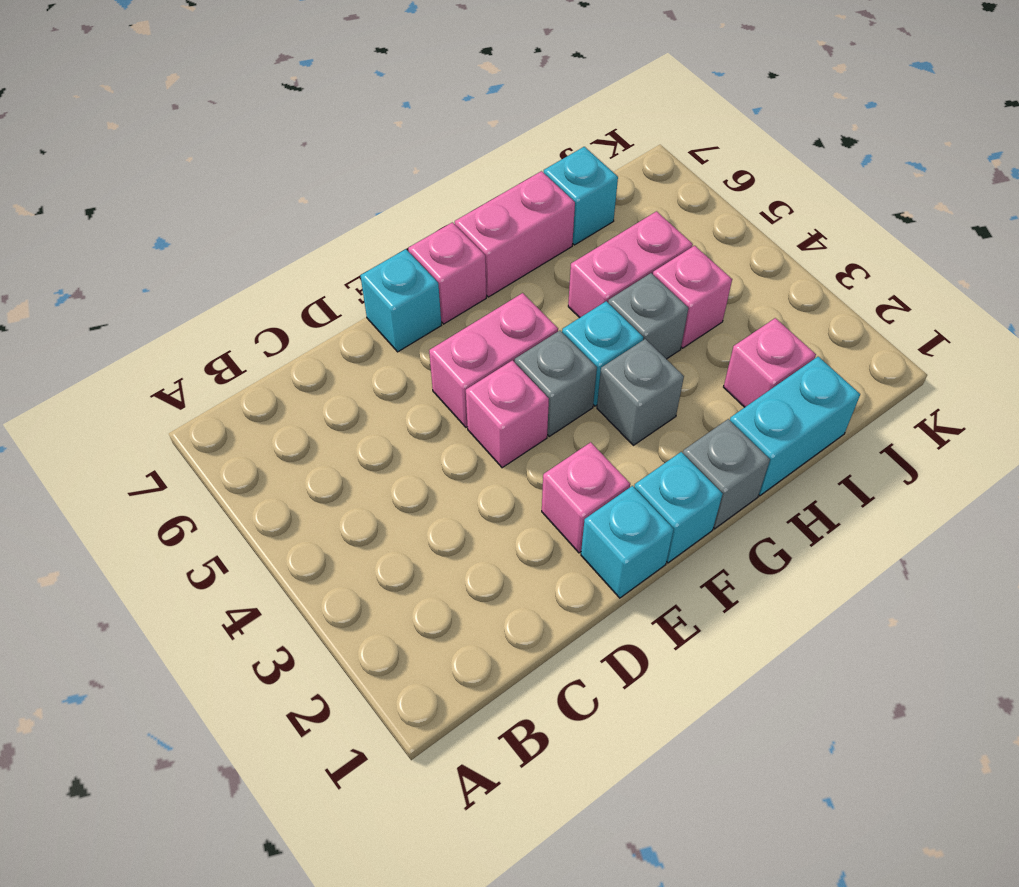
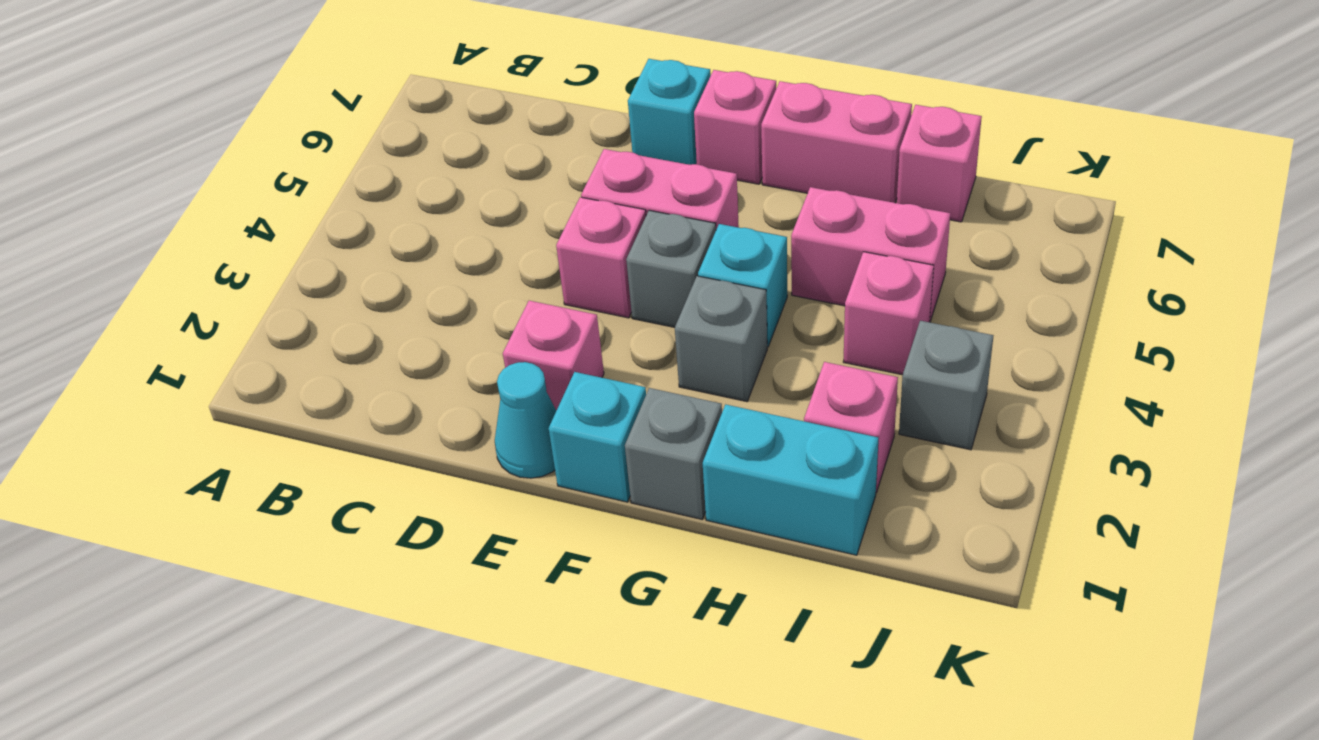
cyan brick E1 level 1 -> cyan cone E1 level 1
grey brick H4 level 1 -> grey brick J3 level 1
cyan brick I7 level 1 -> pink brick I7 level 1

